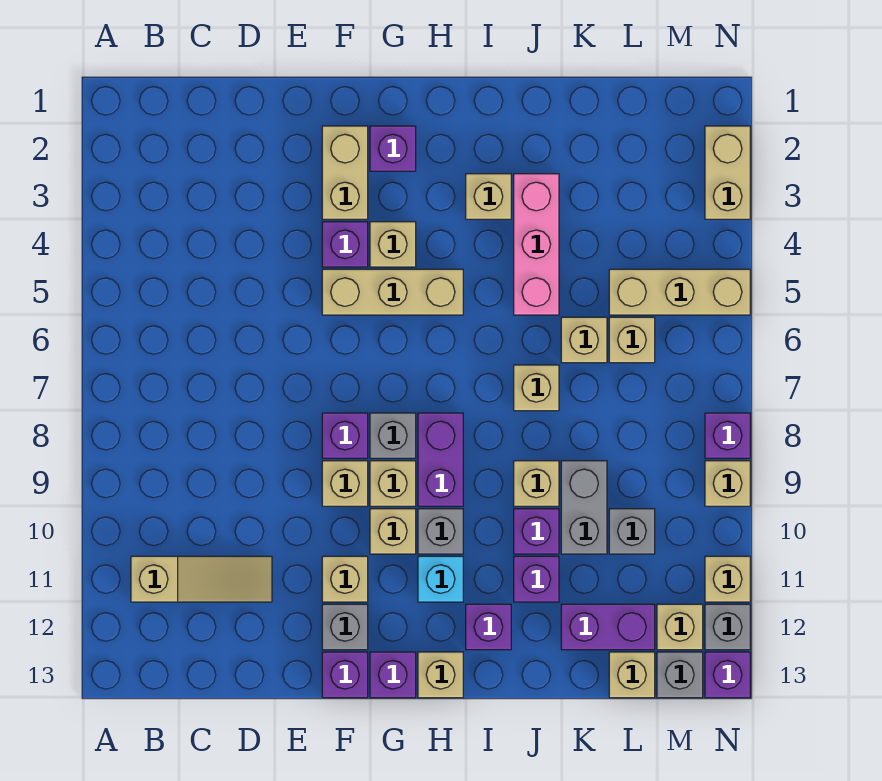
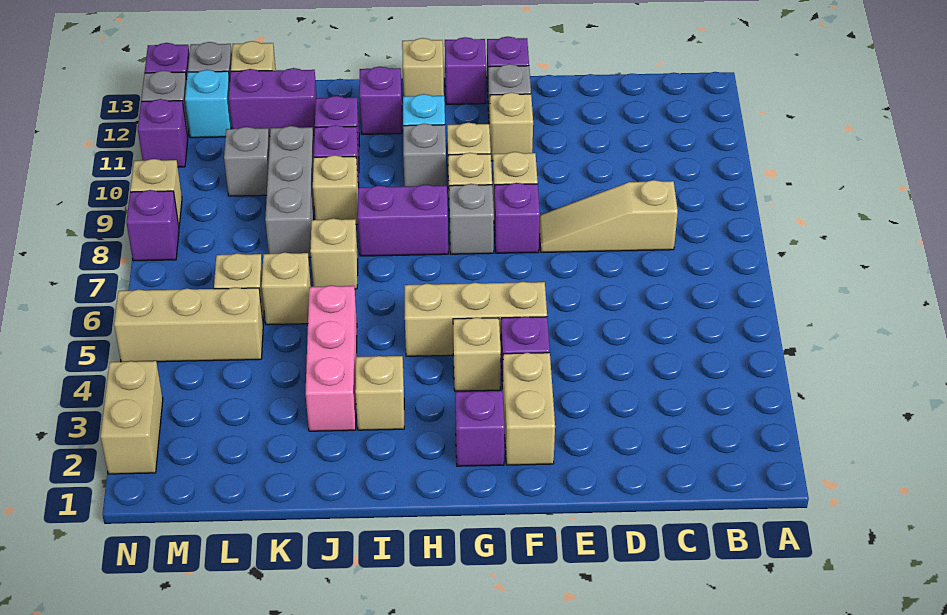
tan slope B11:D11 level 1 top B -> tan slope C8:E8 level 1 top C
purple brick H8:H9 level 1 -> purple brick H8:I8 level 1
grey brick K9:K10 level 1 -> grey brick K8:K10 level 1
tan brick M12 level 1 -> cyan brick M12 level 1
tan brick N11 level 1 -> purple brick N11 level 1

